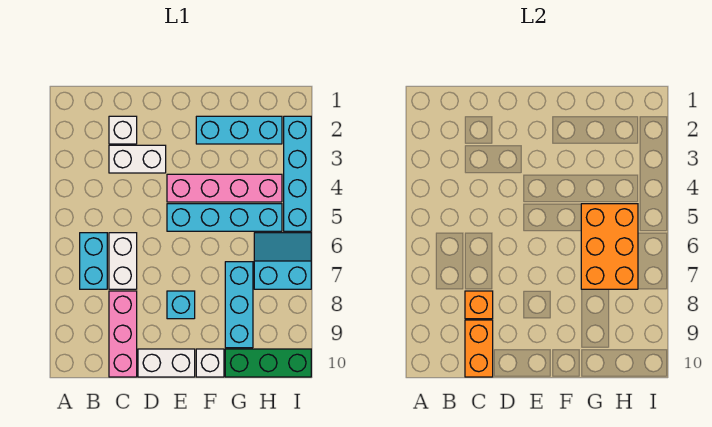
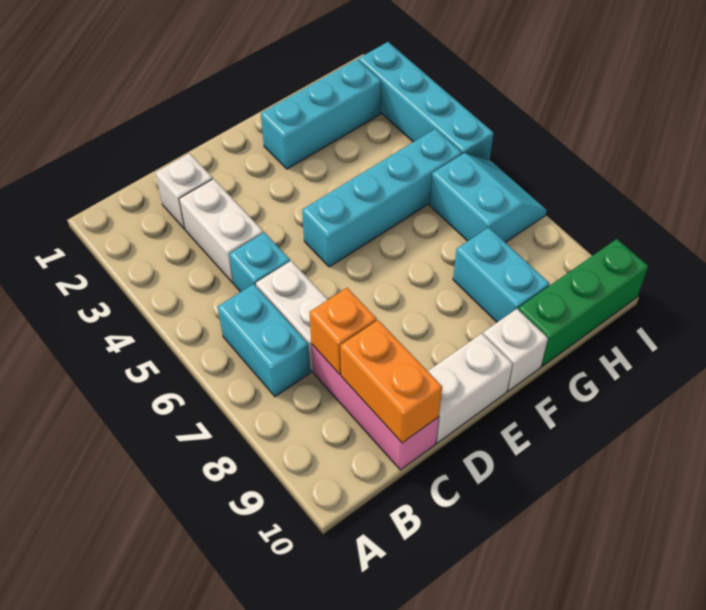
white brick C3:D3 level 1 -> white brick C3:C4 level 1
pink brick E4:H4 level 1 -> none
cyan brick E8 level 1 -> cyan brick C5 level 1
orange brick G5:H7 level 2 -> none
cyan brick G7:G9 level 1 -> cyan brick G8:G9 level 1
cyan slope H6:I7 level 1 top 7 -> cyan slope H6:I7 level 1 top H

